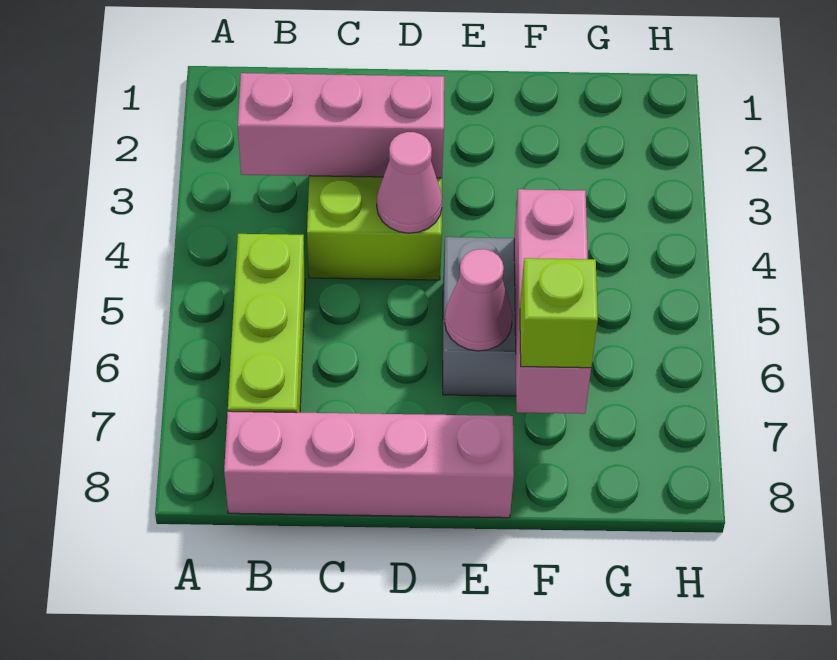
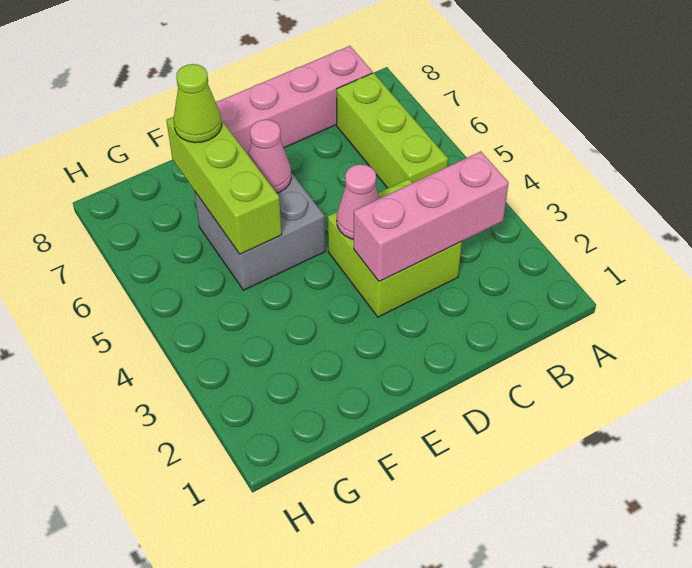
pink brick F5:F7 level 2 -> lime brick F5:F7 level 2
lime brick F7 level 3 -> lime cone F7 level 3

